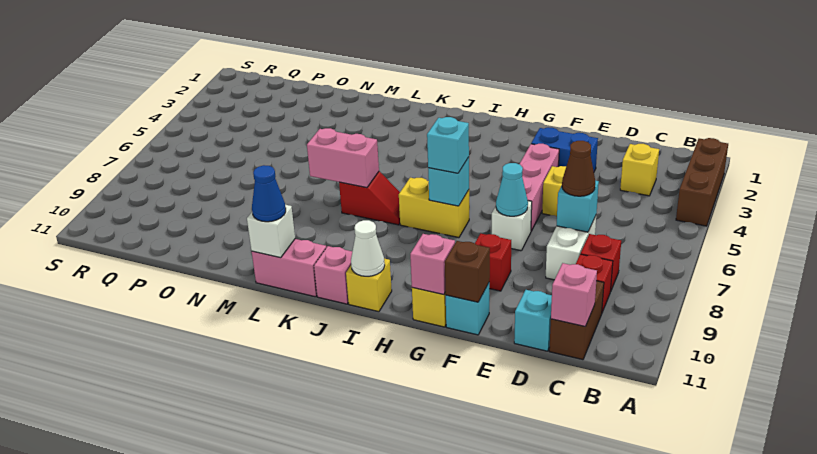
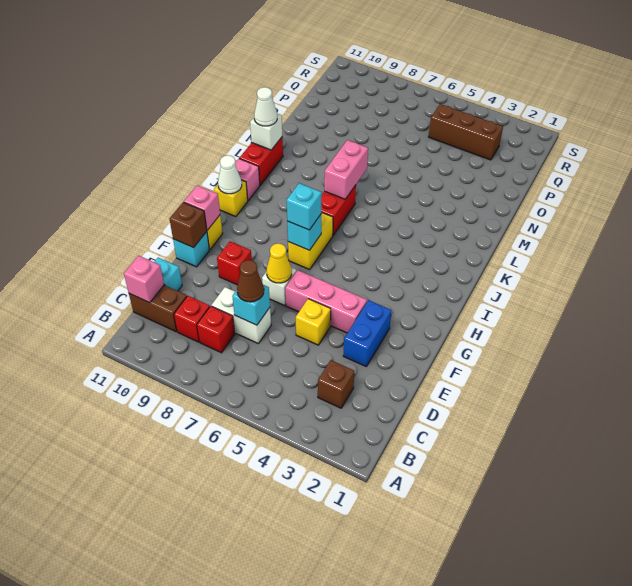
brown brick A2:A4 level 1 -> brown brick Q3:Q5 level 1
yellow brick C3 level 1 -> brown brick C3 level 1
cyan cone F7 level 2 -> yellow cone F7 level 2
red slope J7:K7 level 1 top K -> red brick J7:K7 level 1
pink brick K11:L11 level 1 -> red brick K11:L11 level 1
blue cone L11 level 3 -> white cone L11 level 3

